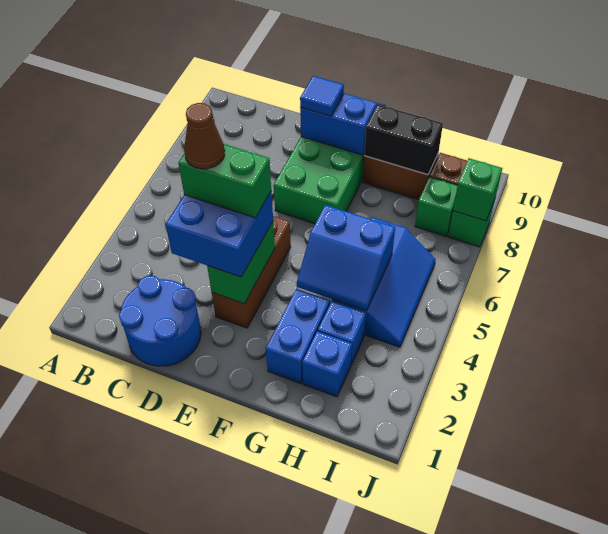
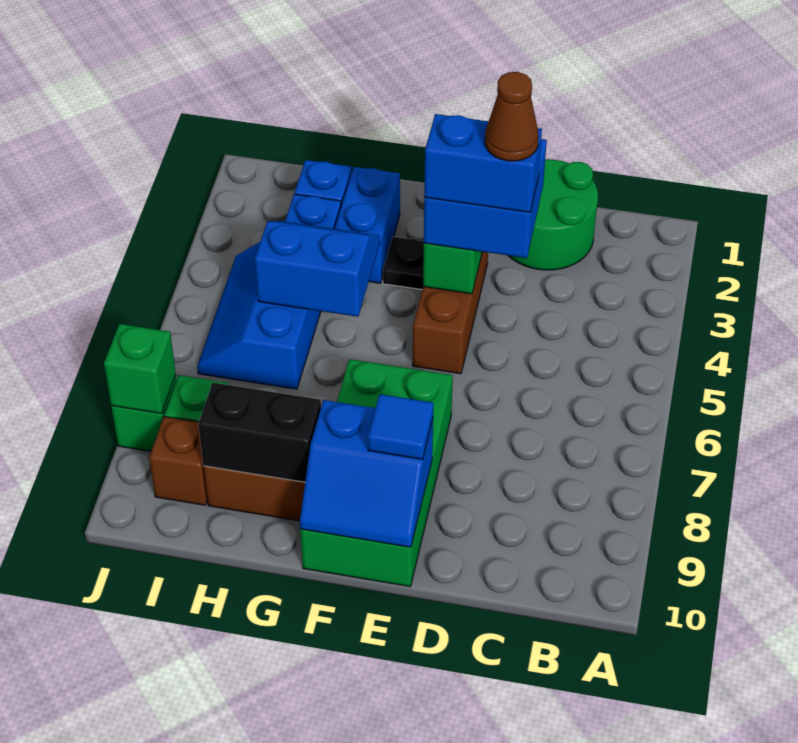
blue round brick C1:D2 level 1 -> green round brick C1:D2 level 1
green brick D4:E4 level 4 -> blue brick D4:E4 level 4
none -> black plate F3 level 1

